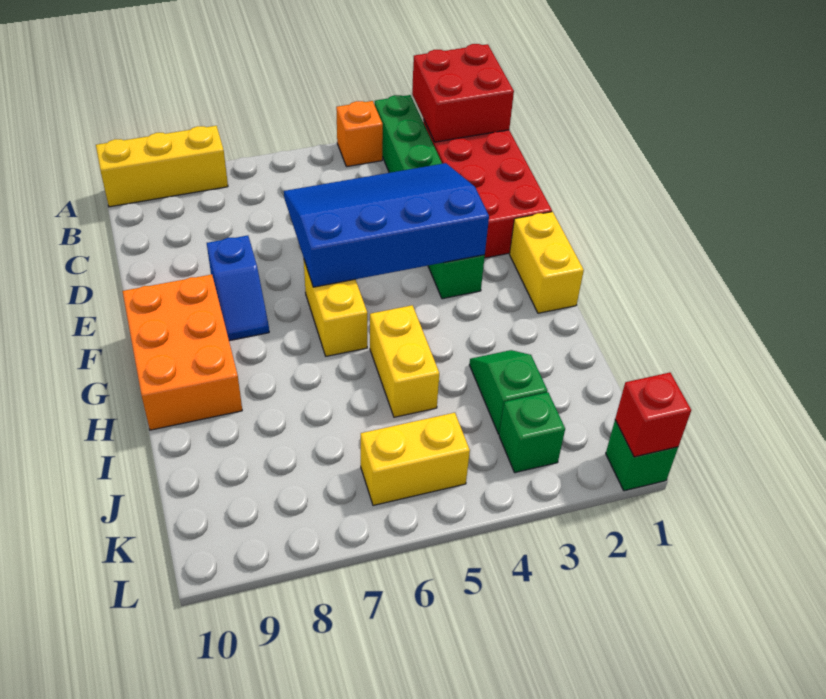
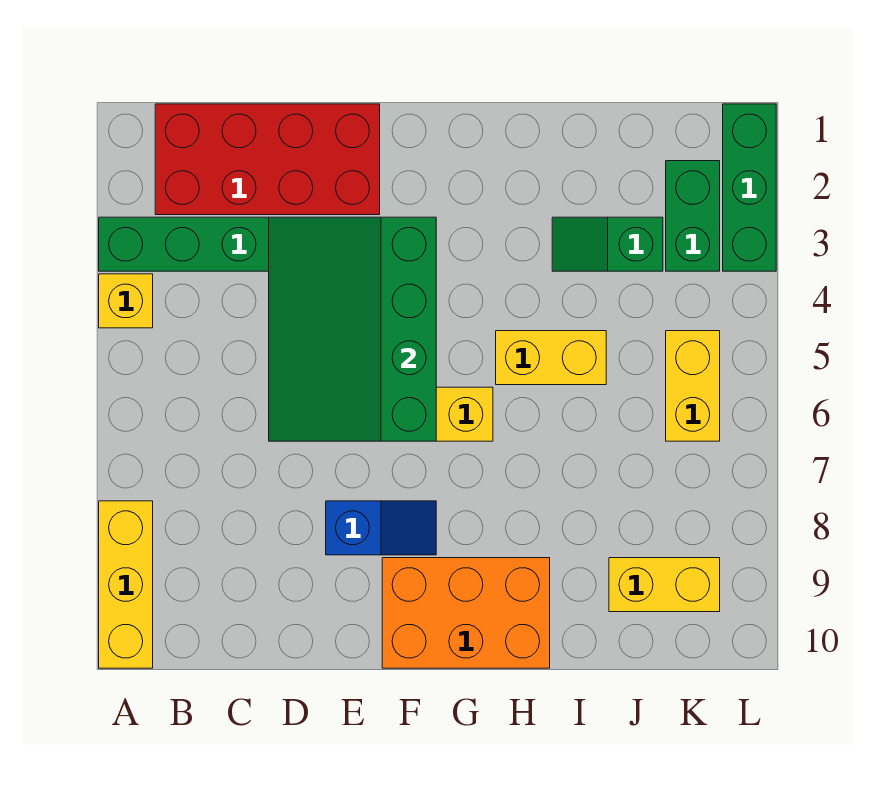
red brick A1:B2 level 2 -> none
orange brick A4 level 1 -> yellow brick A4 level 1
blue slope D3:F6 level 2 top F -> green slope D3:F6 level 2 top F
yellow brick F1:G1 level 1 -> yellow brick J9:K9 level 1
green brick K3 level 1 -> green brick K2:K3 level 1
green brick L1 level 1 -> green brick L1:L3 level 1
red brick L1 level 2 -> none

